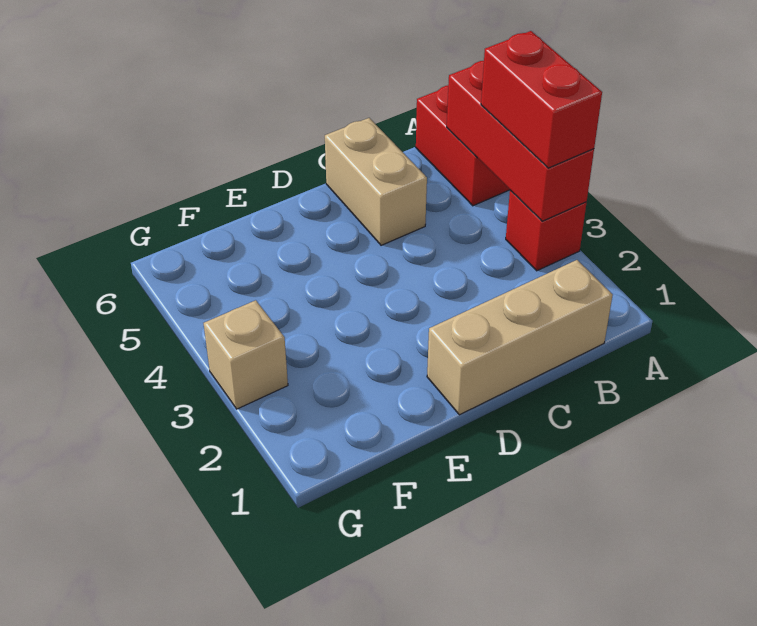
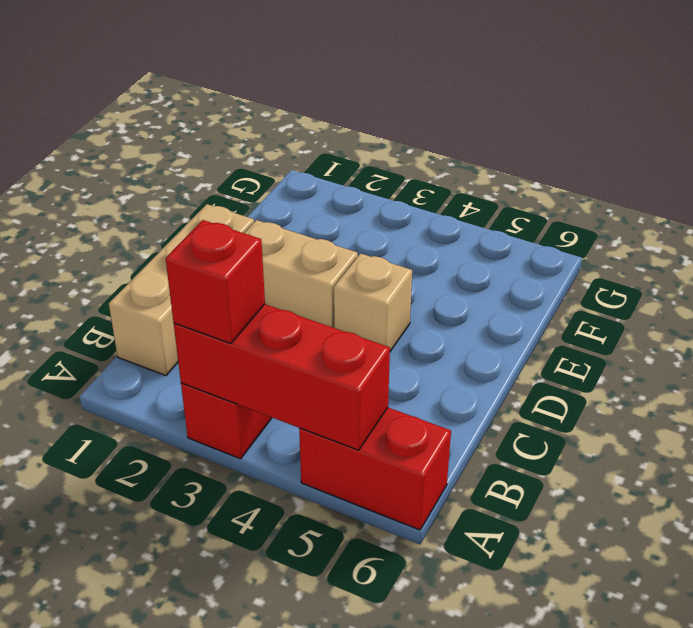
red brick A3:A4 level 3 -> red brick A3 level 3
tan brick C5:C6 level 1 -> tan brick D2:D3 level 1
tan brick G3 level 1 -> tan brick D4 level 1

